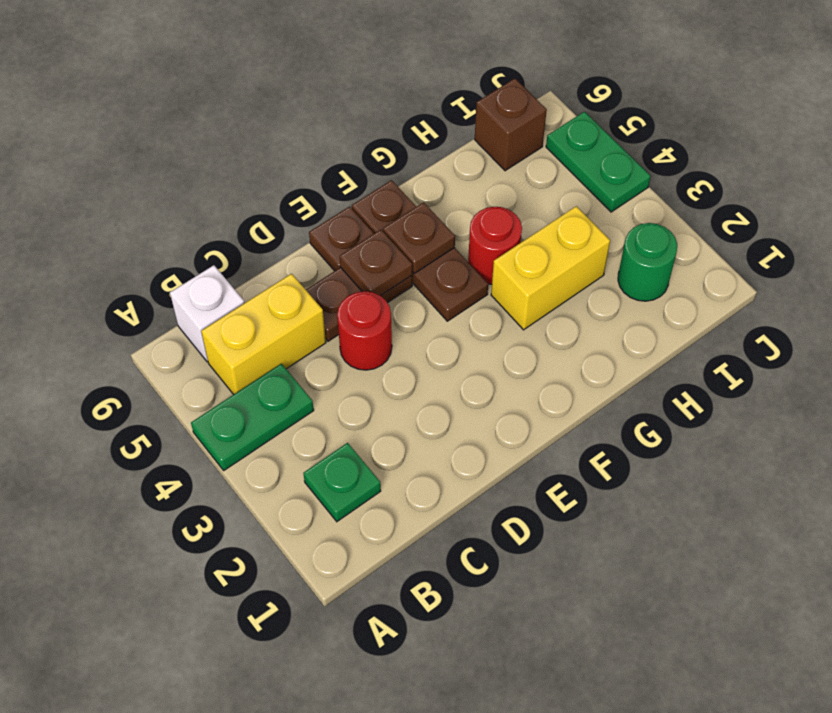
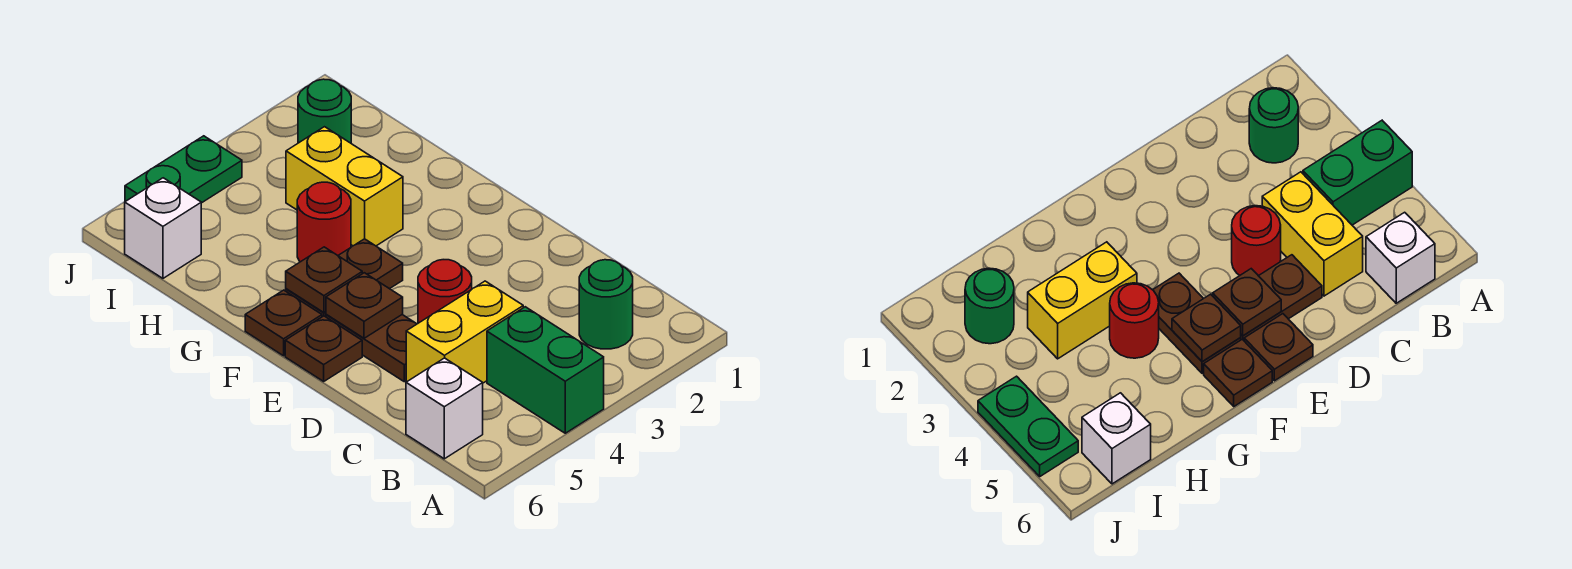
green plate A4:B4 level 1 -> green brick A4:B4 level 1
green plate B2 level 1 -> green round brick B2 level 1
yellow brick B5:C5 level 1 -> yellow brick C4:C5 level 1
brown brick I6 level 1 -> white brick I6 level 1

